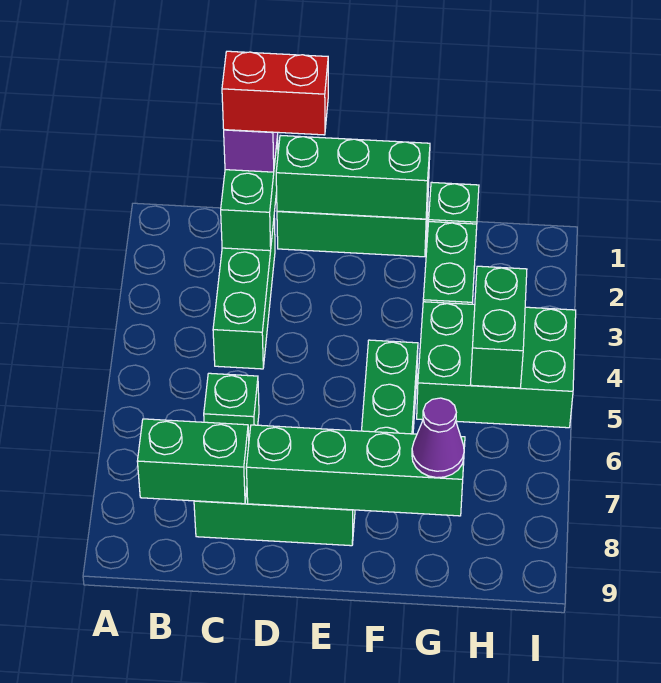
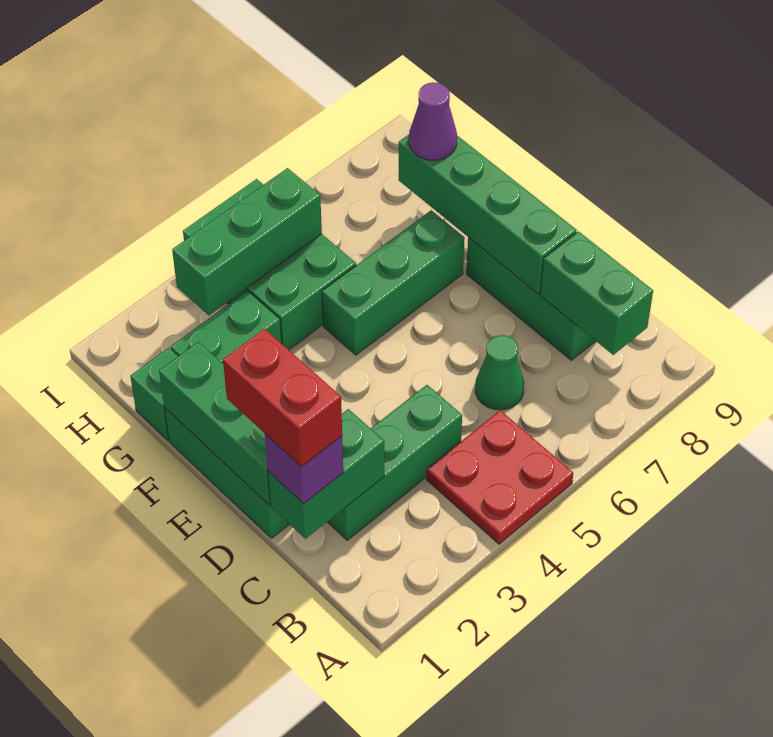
none -> red plate A4:B5 level 1
green brick C6 level 1 -> green cone C6 level 1
green brick H4:H5 level 2 -> green brick H3:H5 level 2

